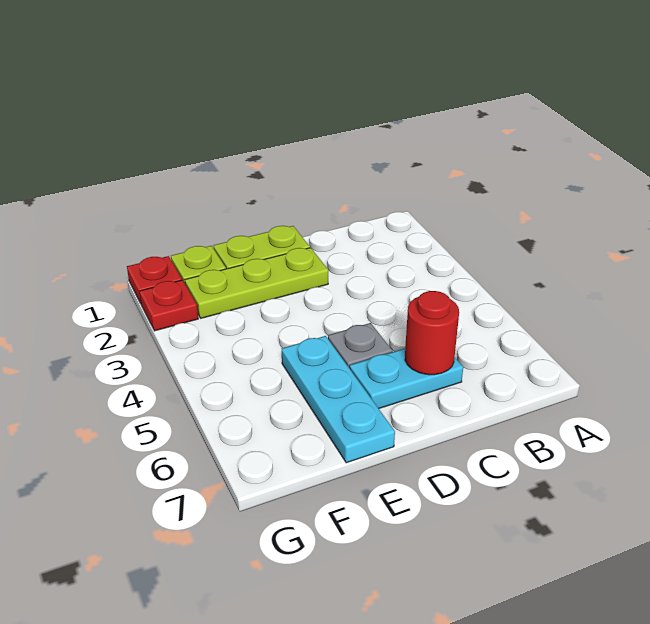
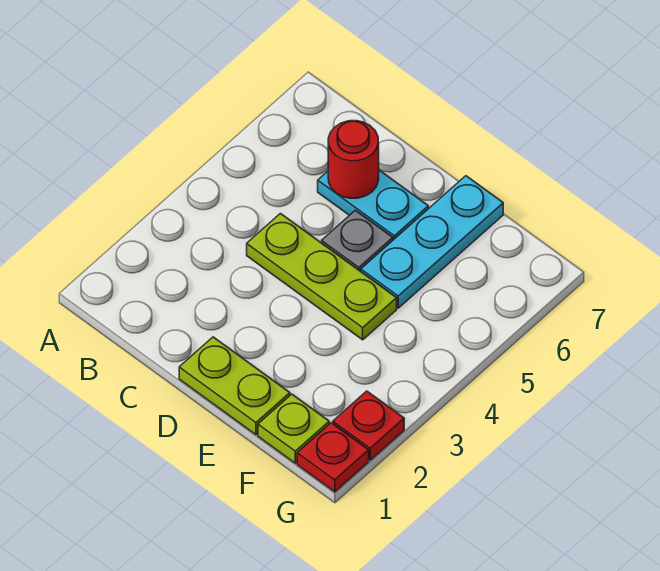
lime plate D2:F2 level 1 -> lime plate C4:E4 level 1

